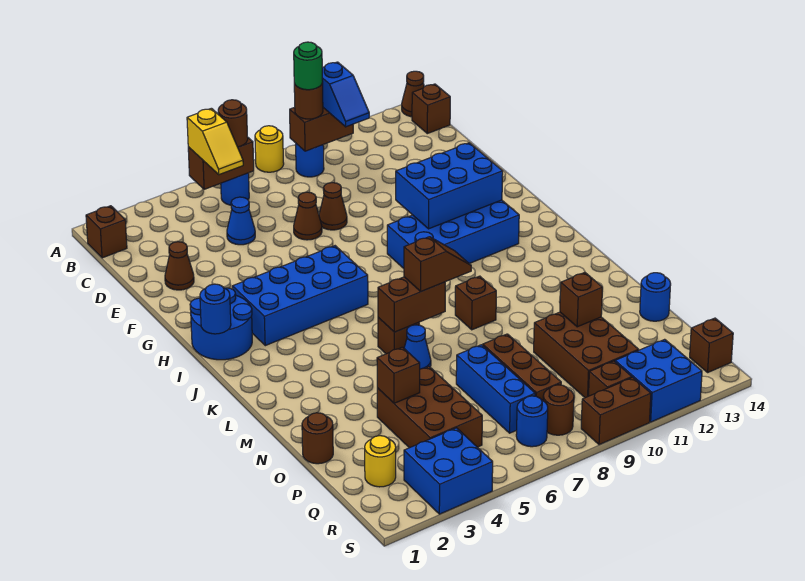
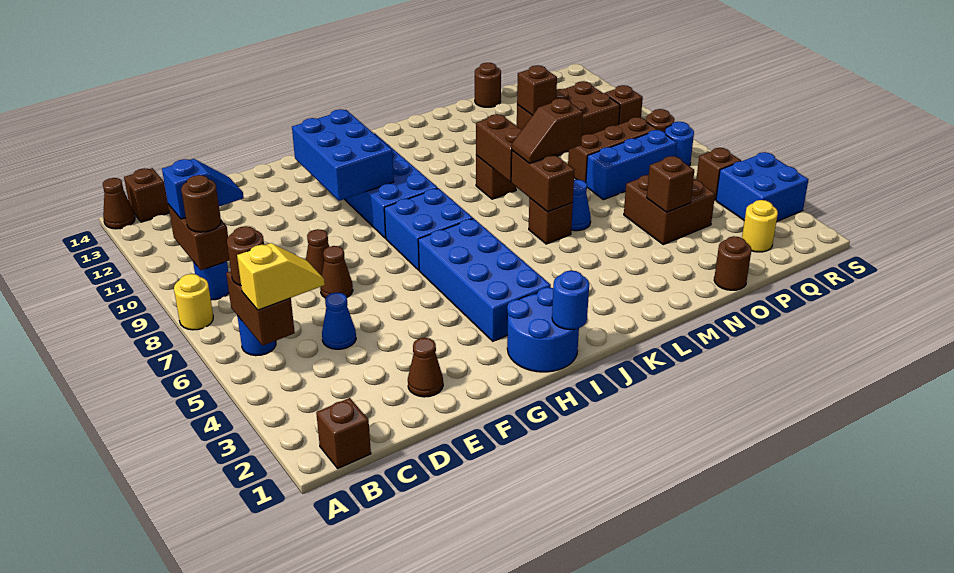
green round brick B9 level 4 -> none
brown slope L7:L8 level 3 top 7 -> brown slope L7:M7 level 3 top M
brown brick O4:Q5 level 1 -> brown brick O4:P5 level 1
blue round brick O14 level 1 -> brown round brick O14 level 1
blue brick R11:S12 level 1 -> blue brick H7:I8 level 1
brown brick R14 level 1 -> brown brick R5 level 1
brown brick S9:S10 level 1 -> brown brick L8:L9 level 2

